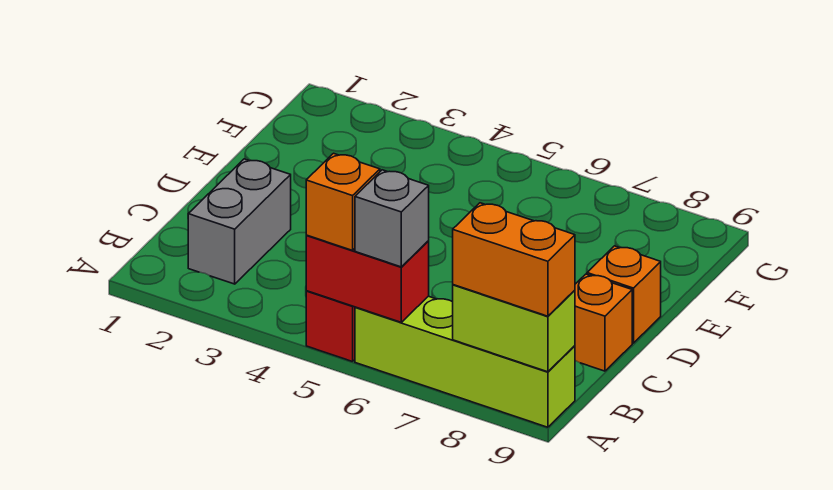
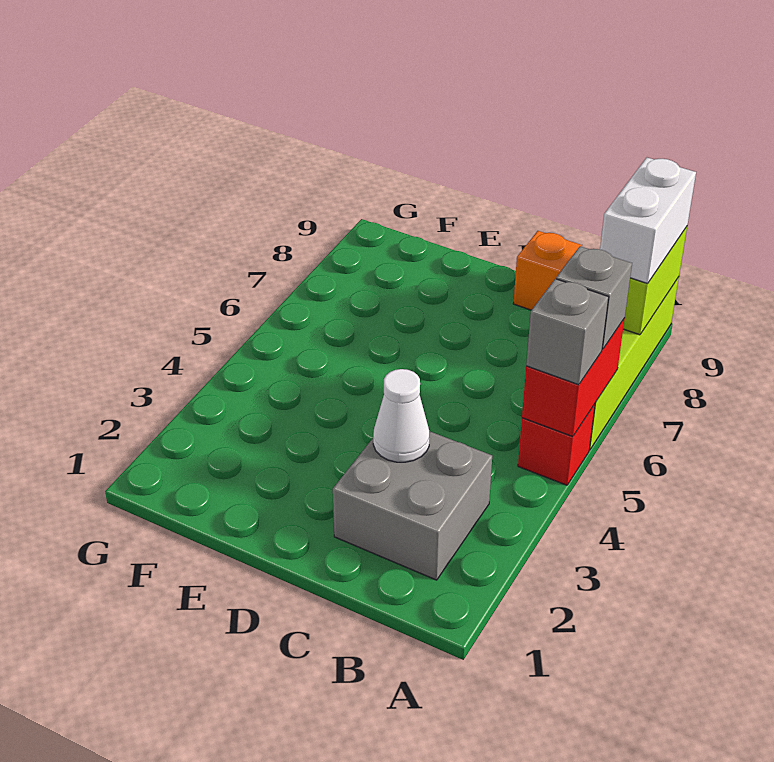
orange brick A5 level 3 -> grey brick A5 level 3
orange brick A8:A9 level 3 -> white brick A8:A9 level 3
grey brick B2:C2 level 1 -> grey brick B2:C3 level 1
none -> white cone C3 level 2
orange brick D9 level 1 -> none

